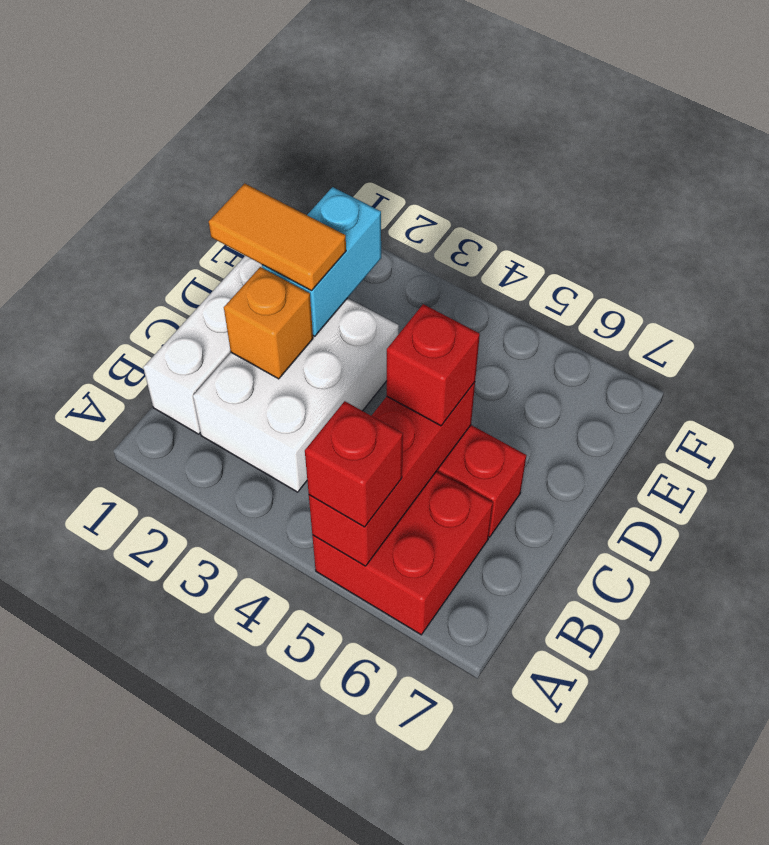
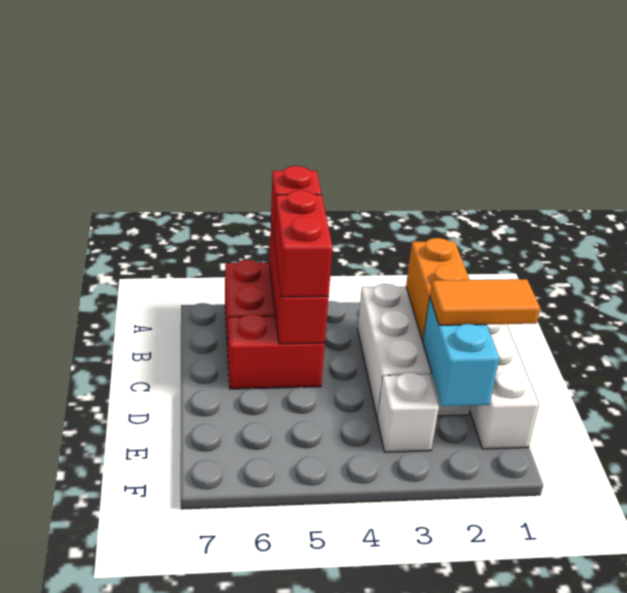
orange brick C2 level 2 -> orange brick B2:C2 level 2
red brick C5 level 3 -> red brick B5:C5 level 3
none -> white brick E3 level 1

